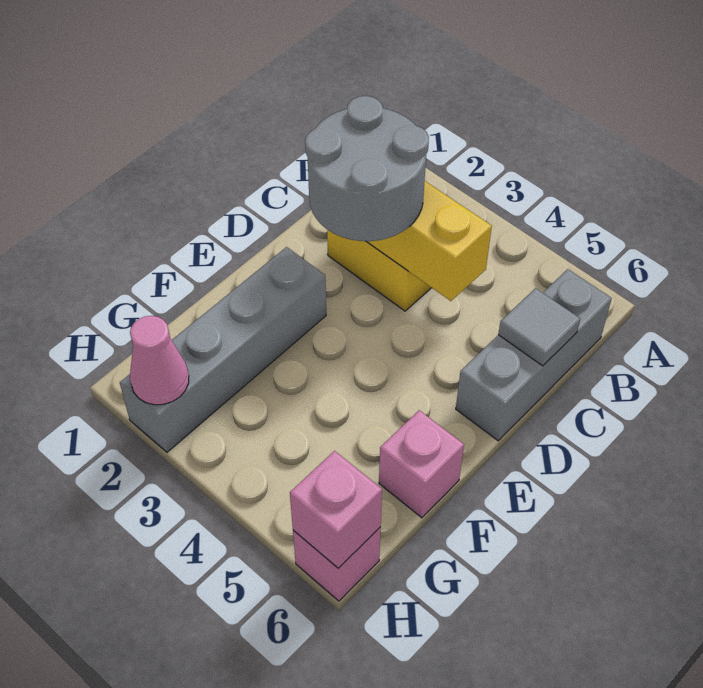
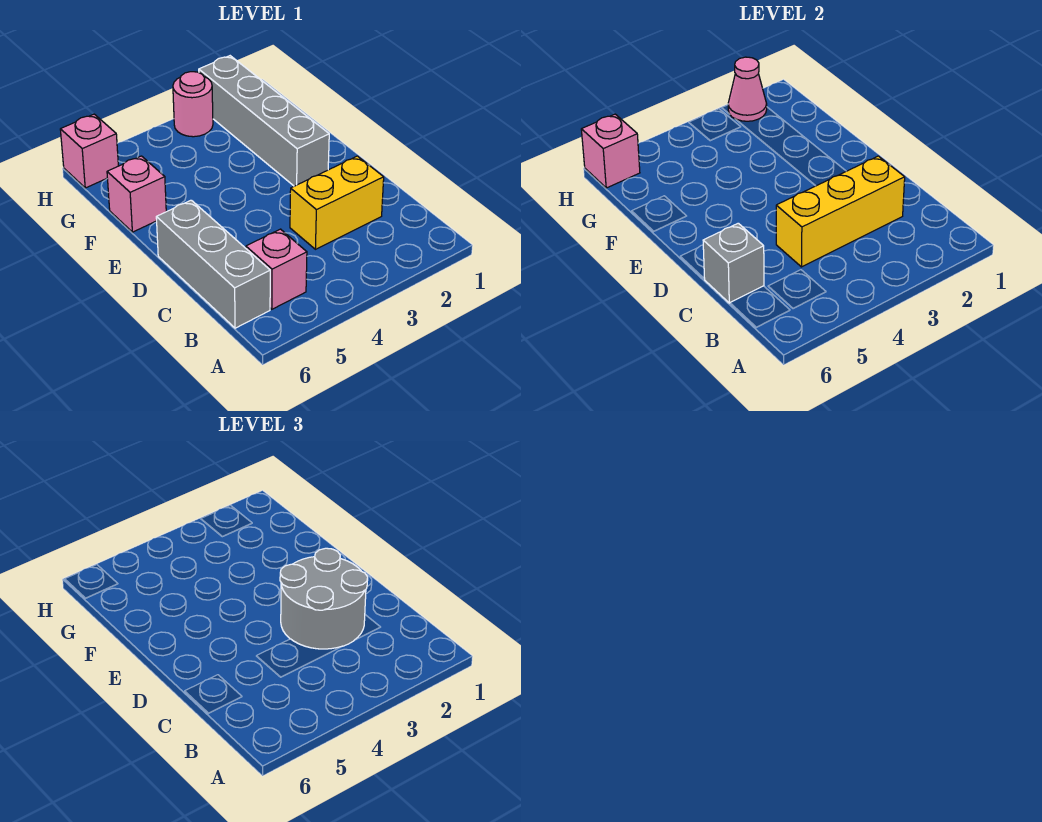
none -> pink brick B5 level 1
grey tile C6 level 2 -> grey brick C6 level 2
none -> pink round brick H3 level 1

